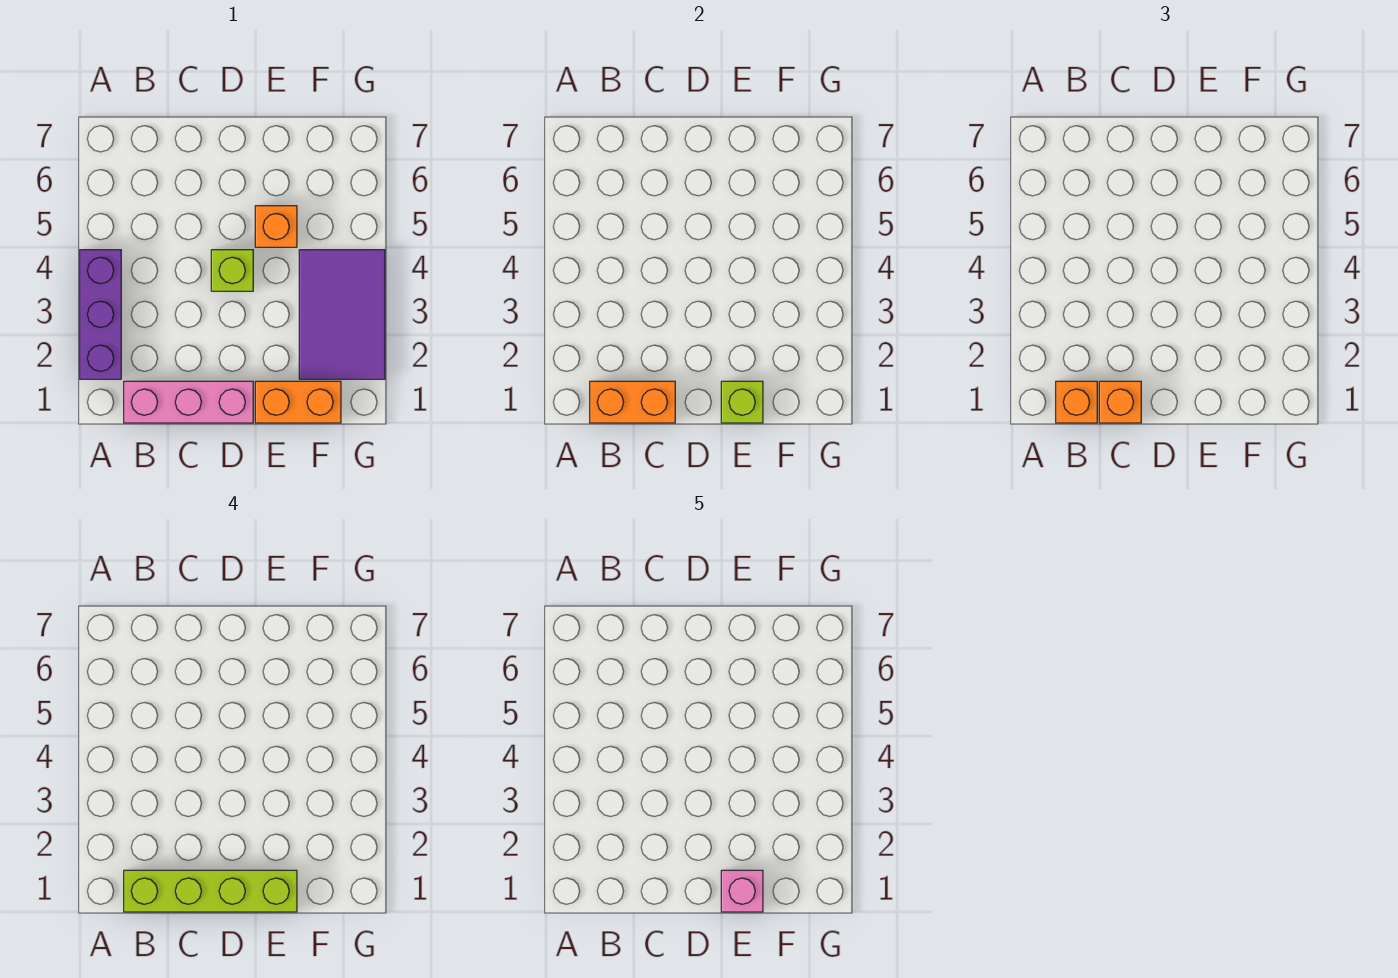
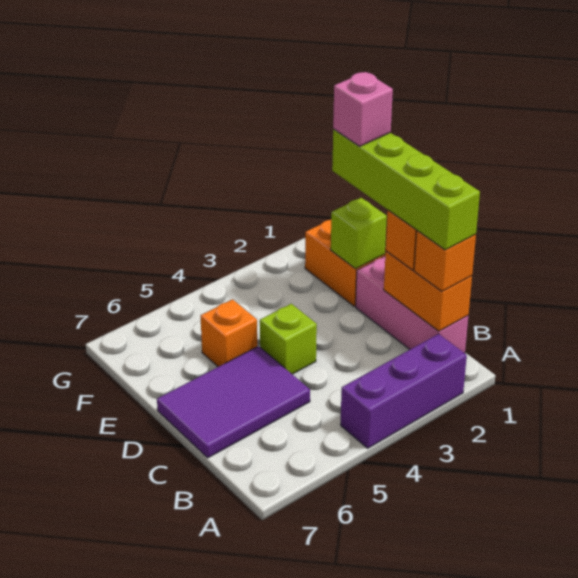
purple tile F2:G4 level 1 -> purple tile C5:D7 level 1

